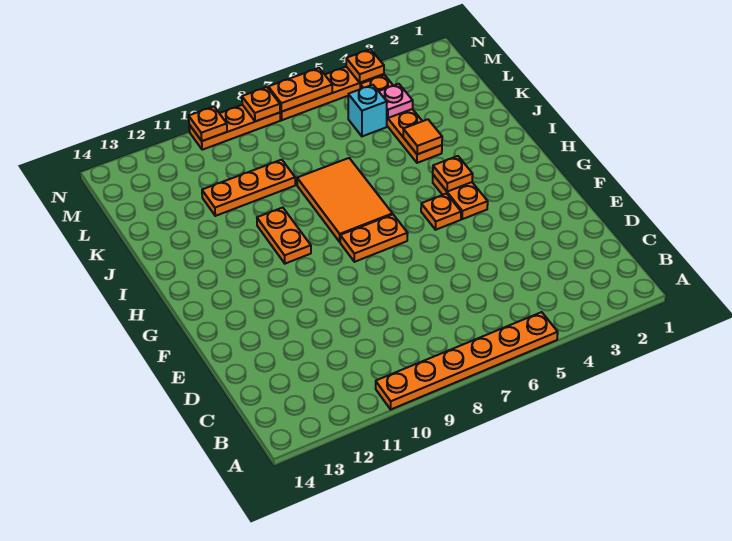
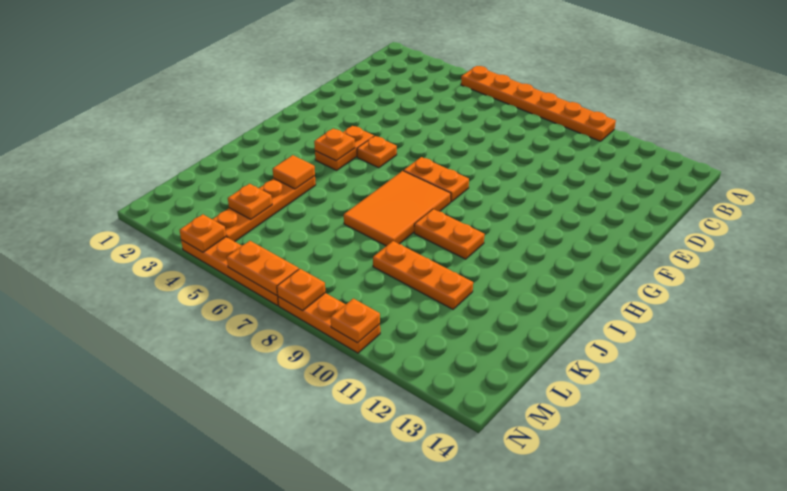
orange plate H10:I10 level 1 -> orange plate I9:I10 level 1
pink plate L4 level 2 -> orange plate L4 level 2
cyan brick L5 level 1 -> none

